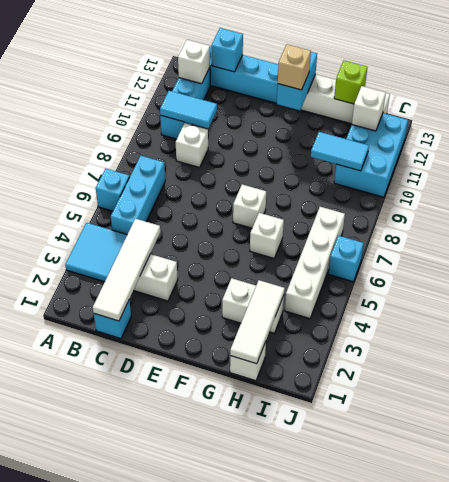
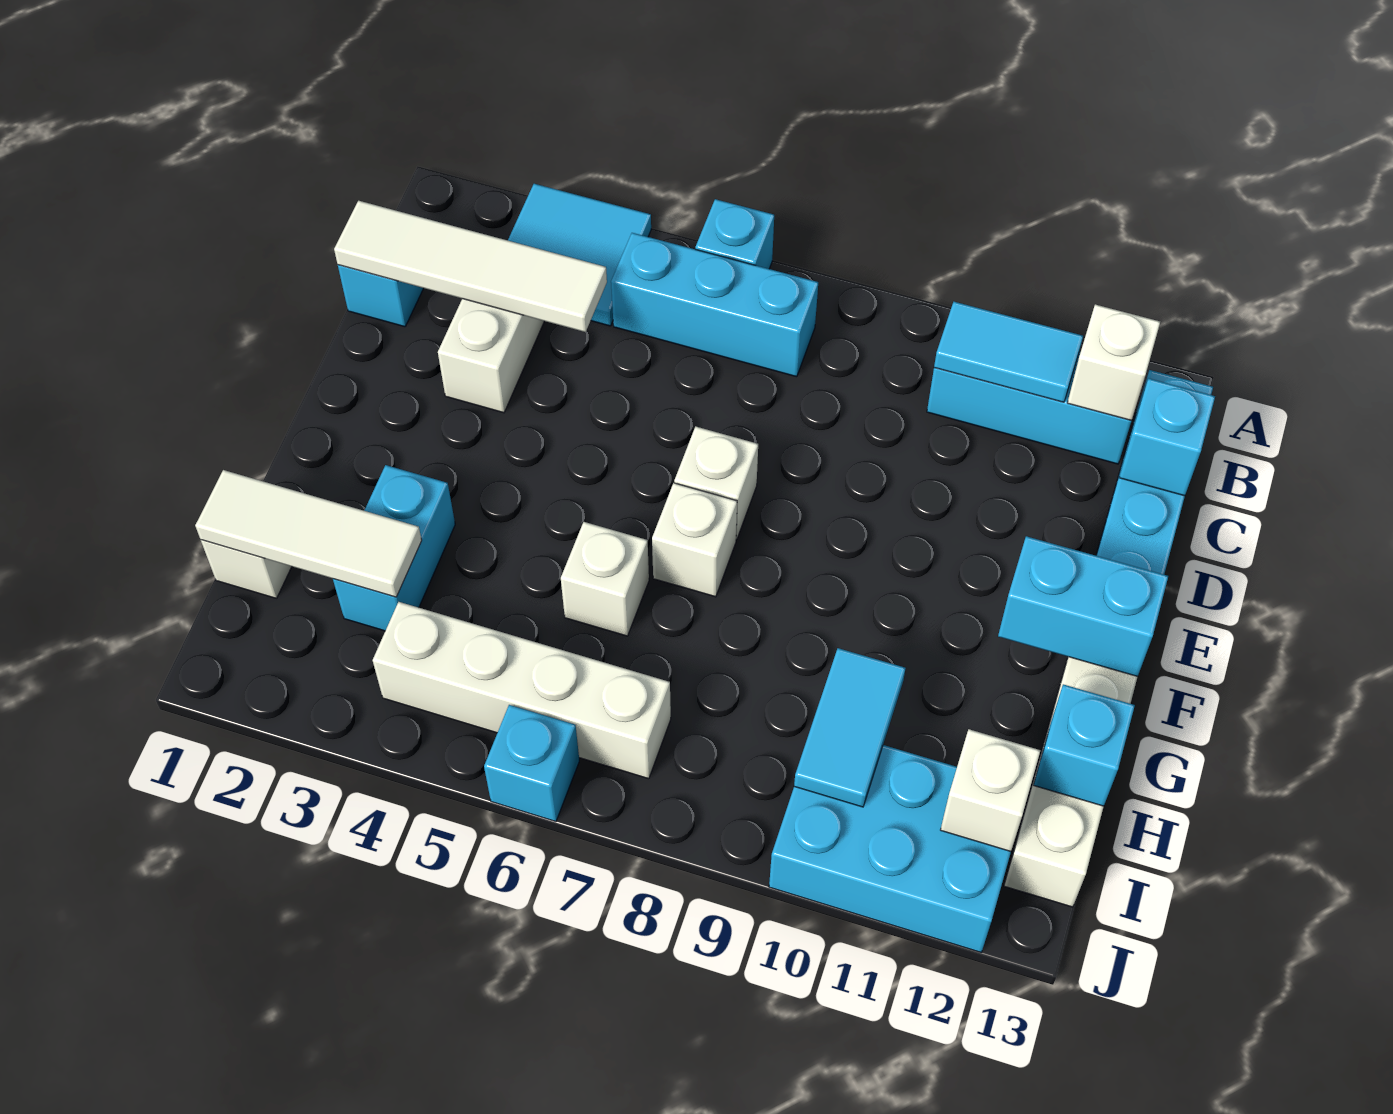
cyan tile B10:C10 level 2 -> cyan tile B10:B11 level 2
white brick C9 level 1 -> white brick E7 level 1
tan brick F12 level 3 -> none
white brick G3:H3 level 1 -> cyan brick G3:H3 level 1
lime brick H13 level 2 -> cyan brick H13 level 2

